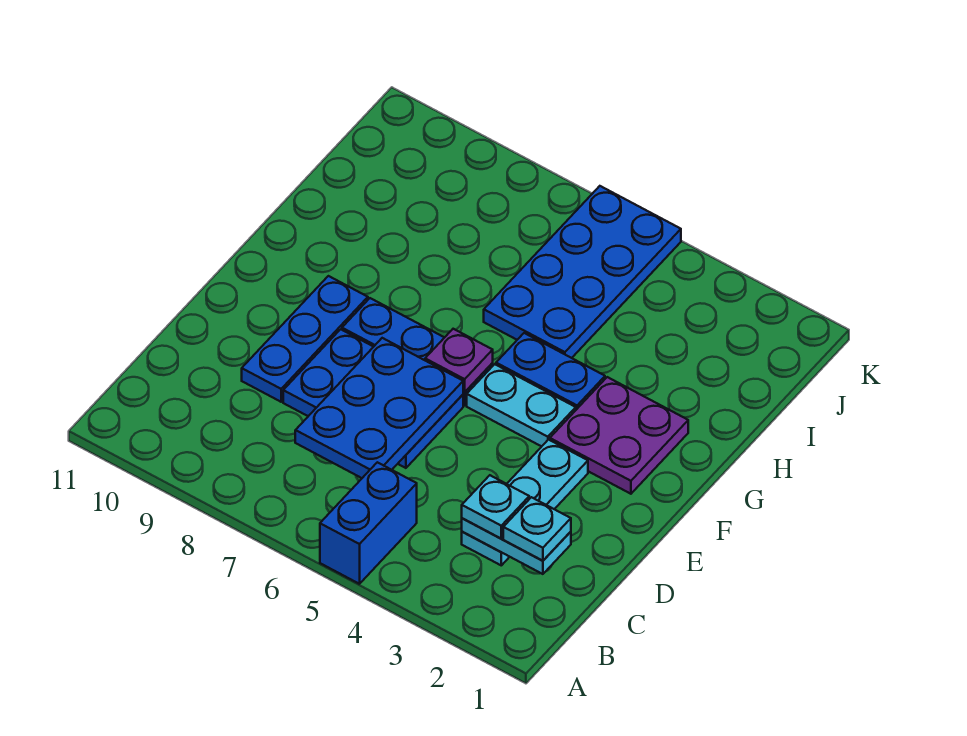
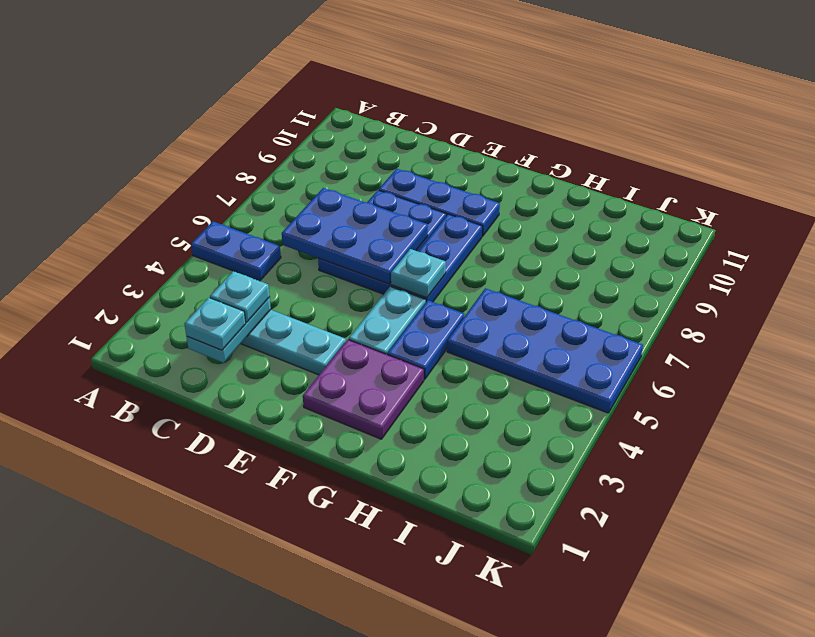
blue brick A5:B5 level 1 -> blue plate A5:B5 level 1
purple plate F6 level 2 -> cyan plate F6 level 2

